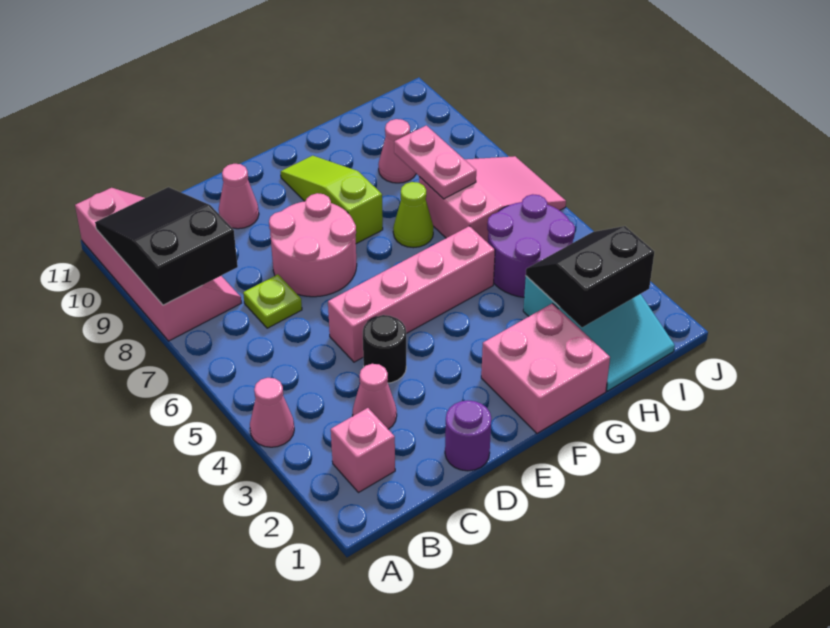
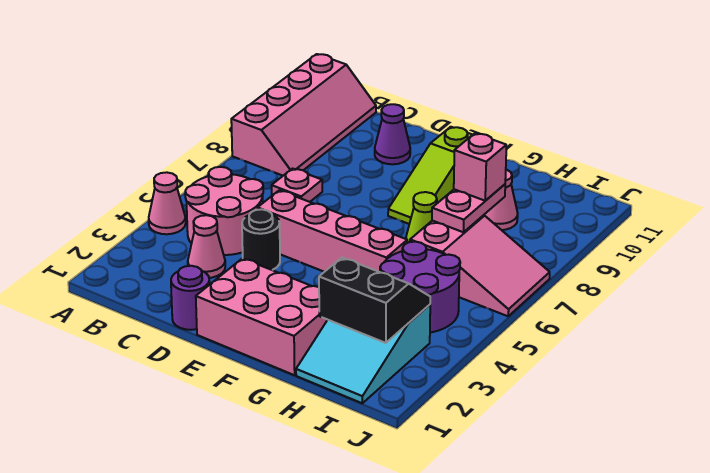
black slope A8:B10 level 2 top 8 -> none
pink brick B2 level 1 -> pink brick H8 level 3
lime plate C7 level 1 -> pink plate C7 level 1
pink round brick D7:E8 level 1 -> pink round brick B4:C5 level 1
pink cone D10 level 1 -> purple cone D10 level 1
pink brick F1:G2 level 1 -> pink brick E1:G2 level 1
lime slope F8:F10 level 1 top 8 -> lime slope F8:F10 level 1 top 10

